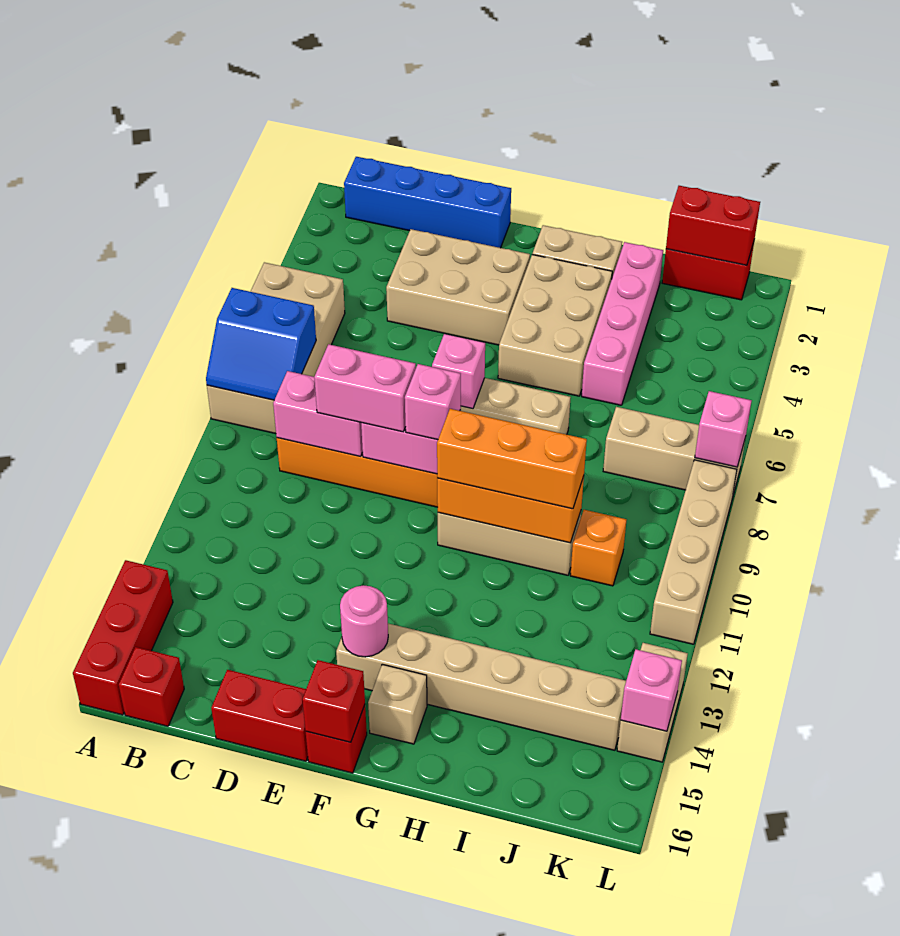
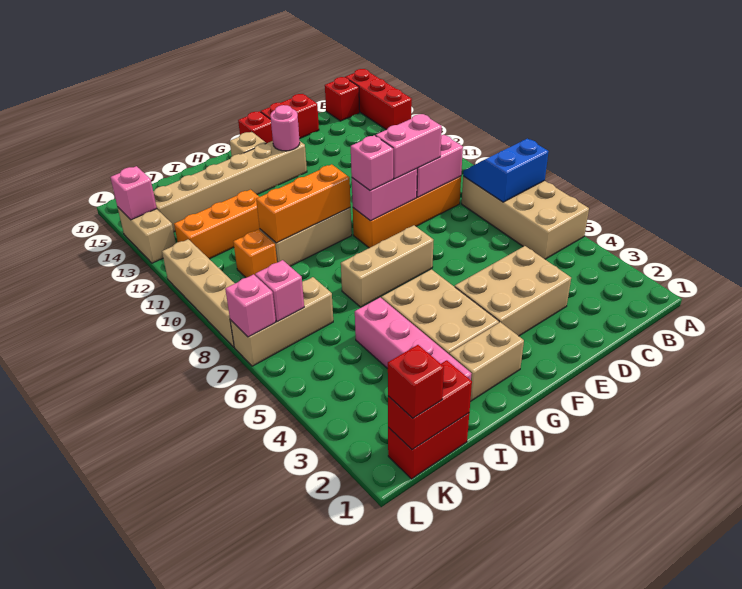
blue brick B1:E1 level 1 -> none
pink brick F7 level 2 -> pink brick K7 level 2
red brick F16 level 2 -> red brick K1 level 3
orange brick G10:I10 level 3 -> orange brick I12:K12 level 1

